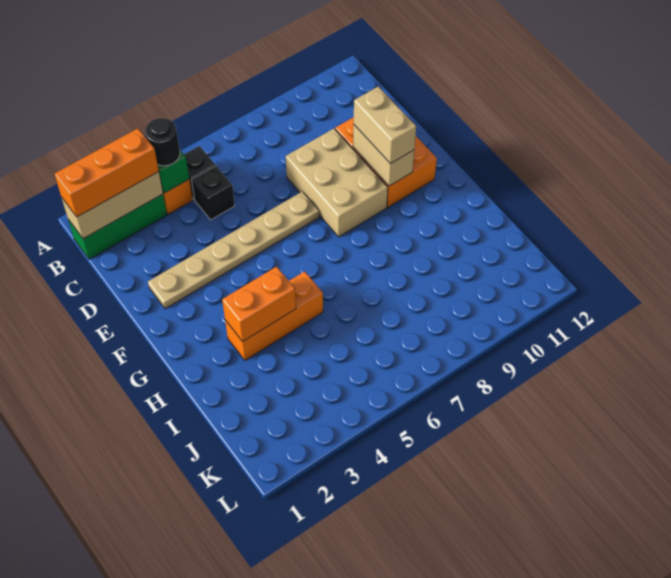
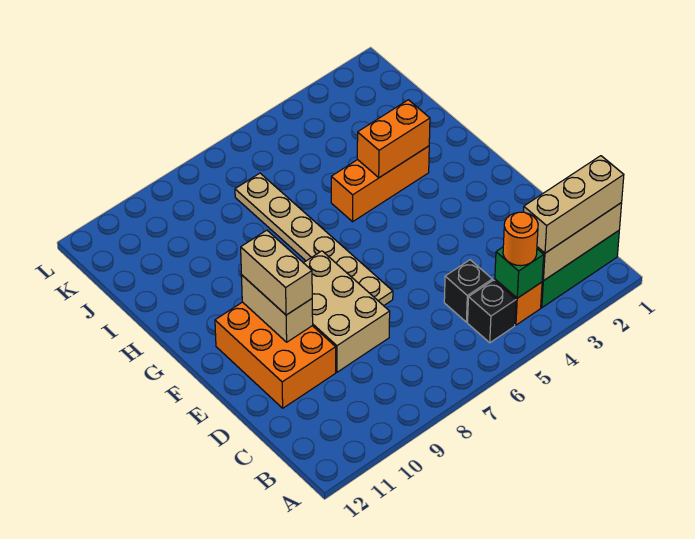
orange brick B1:B3 level 3 -> tan brick B1:B3 level 3
black round brick B4 level 3 -> orange round brick B4 level 3
tan plate E2:E7 level 1 -> tan plate E7:J7 level 1

